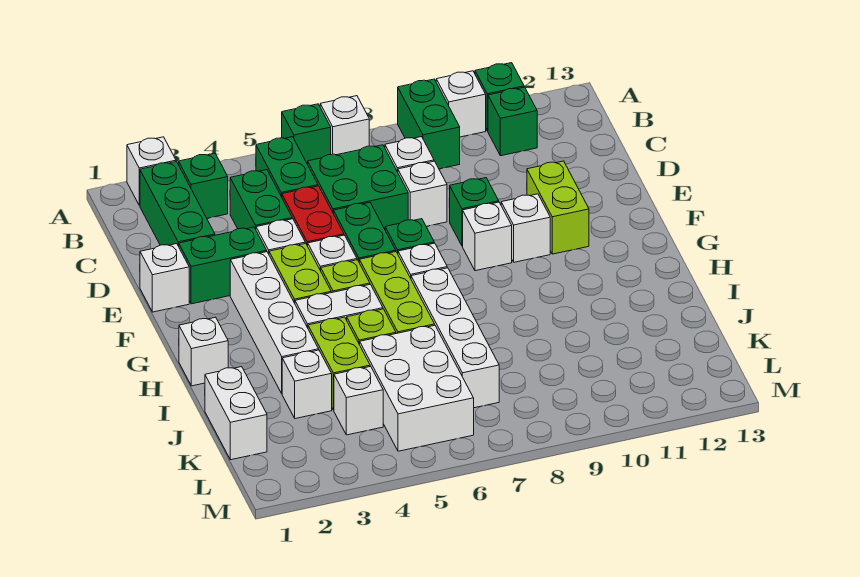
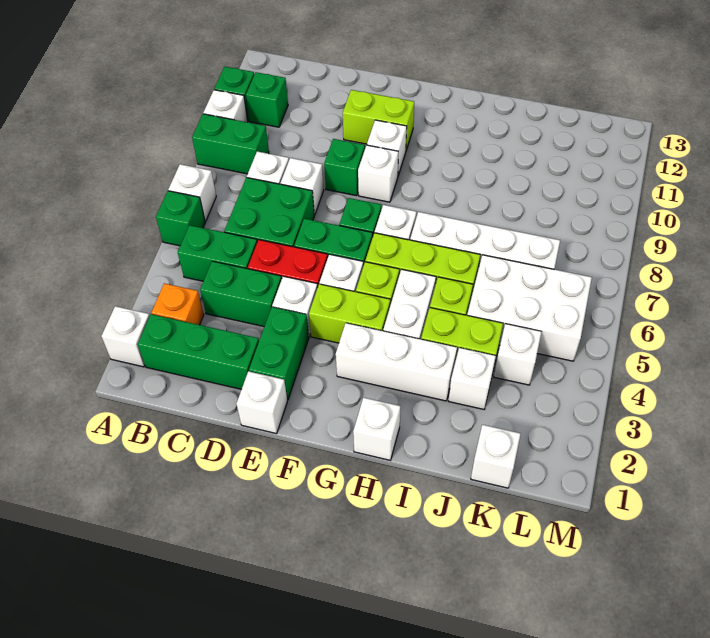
green brick B3 level 1 -> orange brick B3 level 1
white brick F3:I3 level 1 -> white brick G3:I3 level 1
white brick J1:K1 level 1 -> white brick K1 level 1

